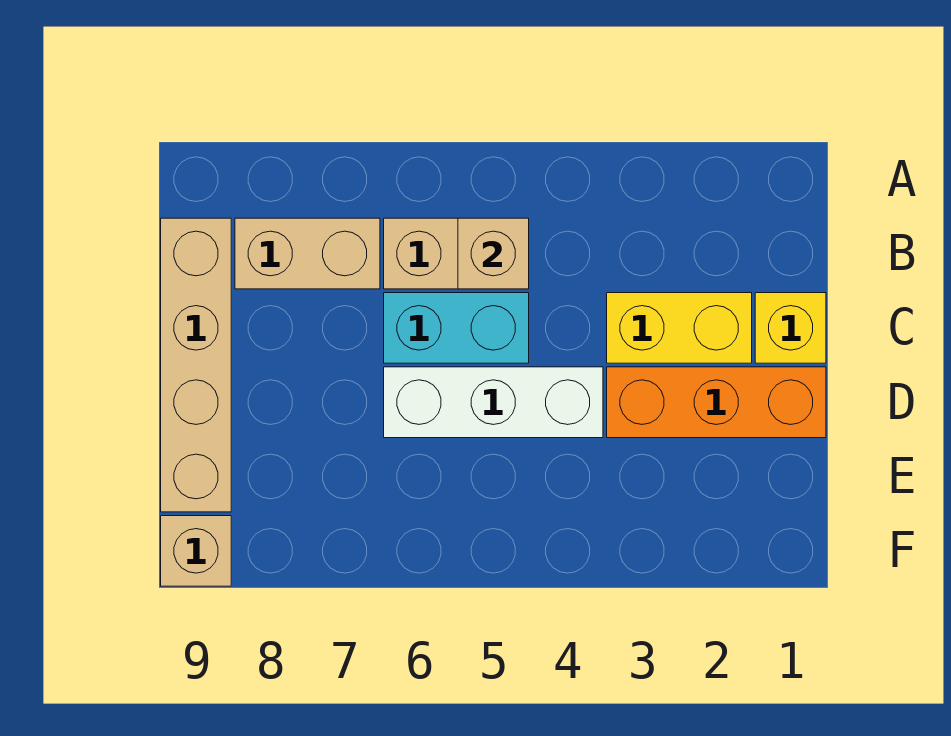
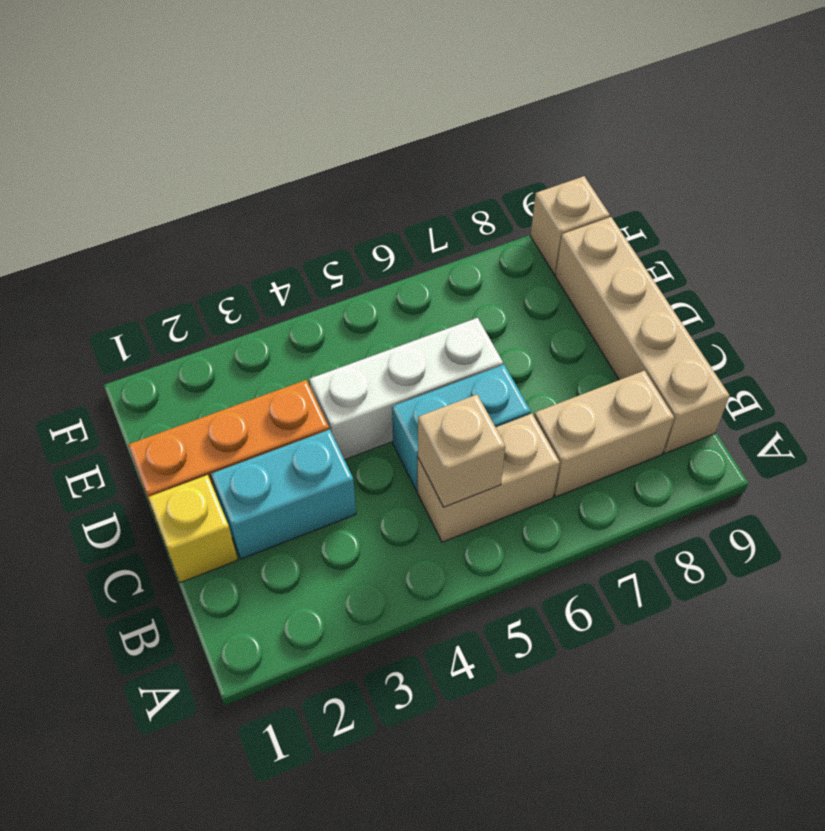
yellow brick C2:C3 level 1 -> cyan brick C2:C3 level 1

